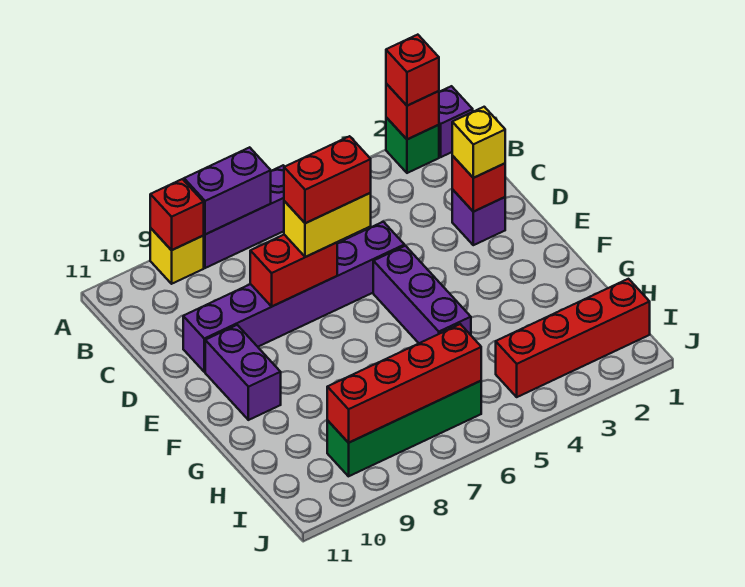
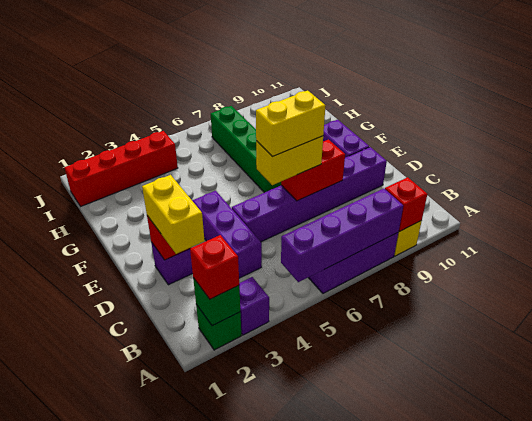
purple brick A1 level 1 -> purple brick A3 level 1
red brick A2 level 2 -> green brick A2 level 2
purple brick A7:A8 level 2 -> purple brick A5:A8 level 2
yellow brick D2 level 3 -> yellow brick C2:D2 level 3
red brick D6:D7 level 4 -> yellow brick D6:D7 level 4
purple brick E5:G5 level 1 -> purple brick C4:E4 level 1
green brick I6:I9 level 1 -> green brick F7:I7 level 1
red brick I6:I9 level 2 -> none

